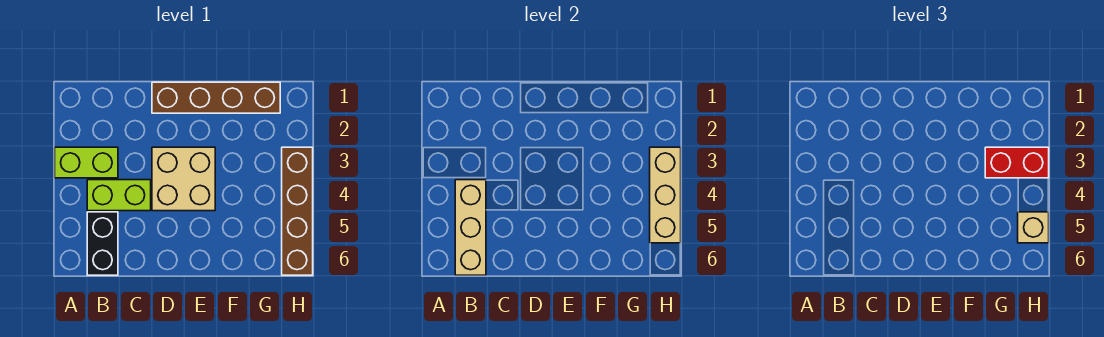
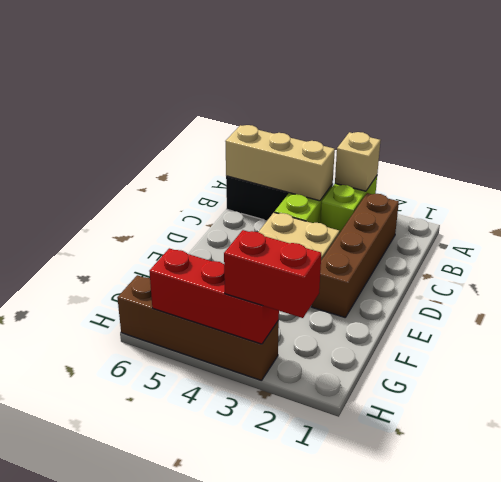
brown brick D1:G1 level 1 -> brown brick B2:E2 level 1
red brick G3:H3 level 3 -> red brick H2:H3 level 3
tan brick H3:H5 level 2 -> red brick H3:H5 level 2
tan brick H5 level 3 -> tan brick A3 level 2

